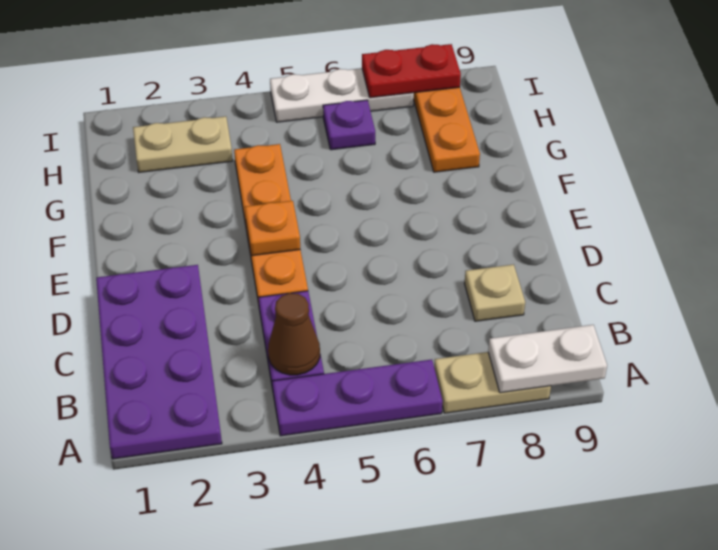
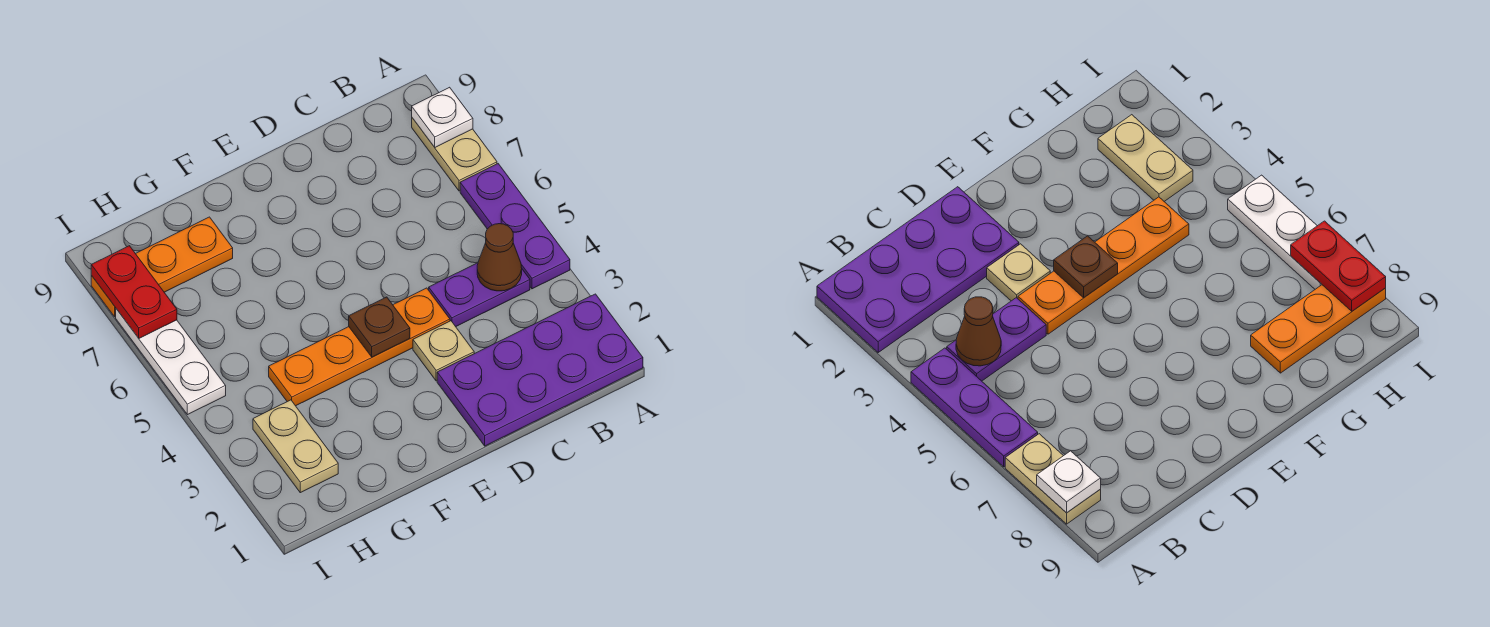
white plate A8:A9 level 2 -> white plate A8 level 2
tan plate C8 level 1 -> tan plate D3 level 1
orange plate E4 level 2 -> brown plate E4 level 2
purple plate H6 level 1 -> none

